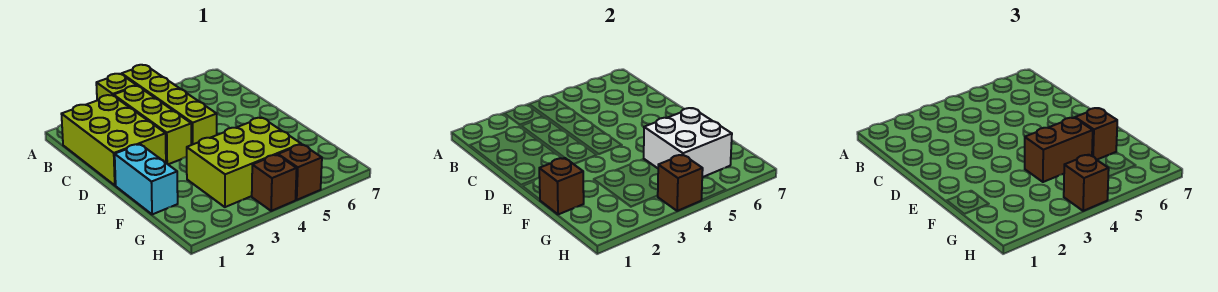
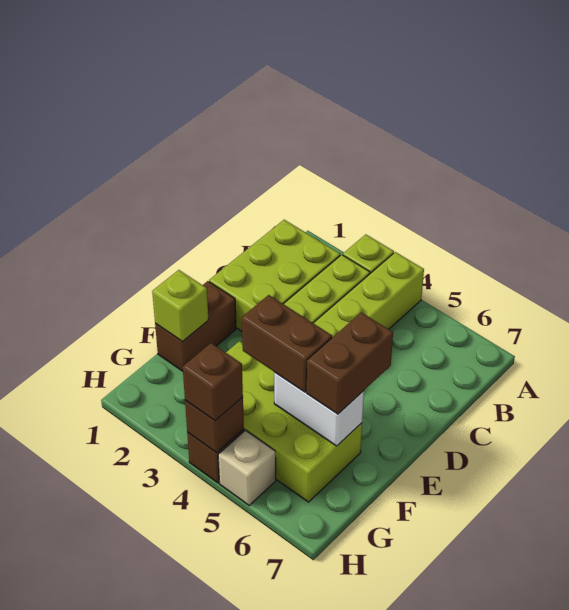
cyan brick E1:F1 level 1 -> brown brick E1:F1 level 1
brown brick F1 level 2 -> lime brick F1 level 2
lime brick F3:G5 level 1 -> lime brick F3:G6 level 1
white brick F5:G6 level 2 -> white brick F5:F6 level 2
brown brick F6 level 3 -> brown brick E6:F6 level 3
brown brick H5 level 1 -> tan brick H5 level 1

